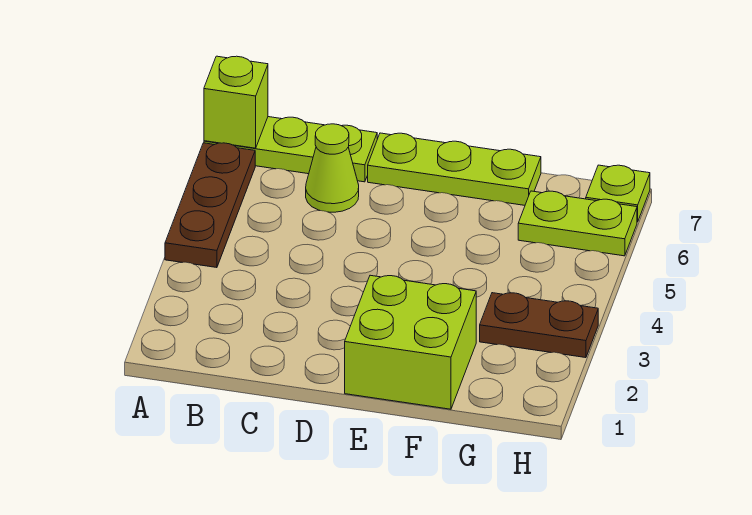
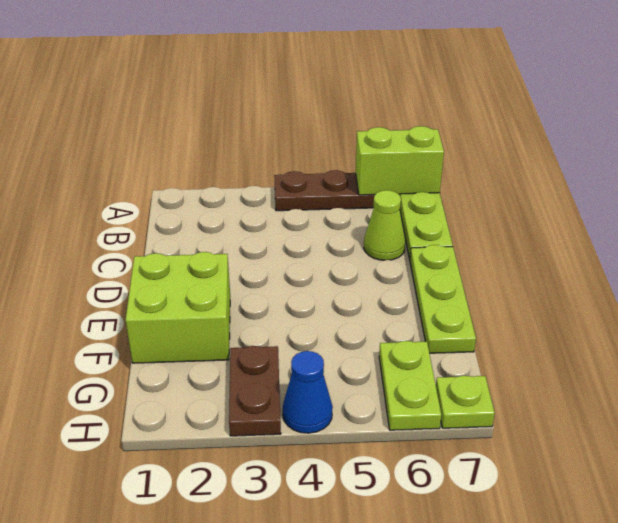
lime brick A7 level 2 -> lime brick A6:A7 level 2
none -> blue cone H4 level 1

